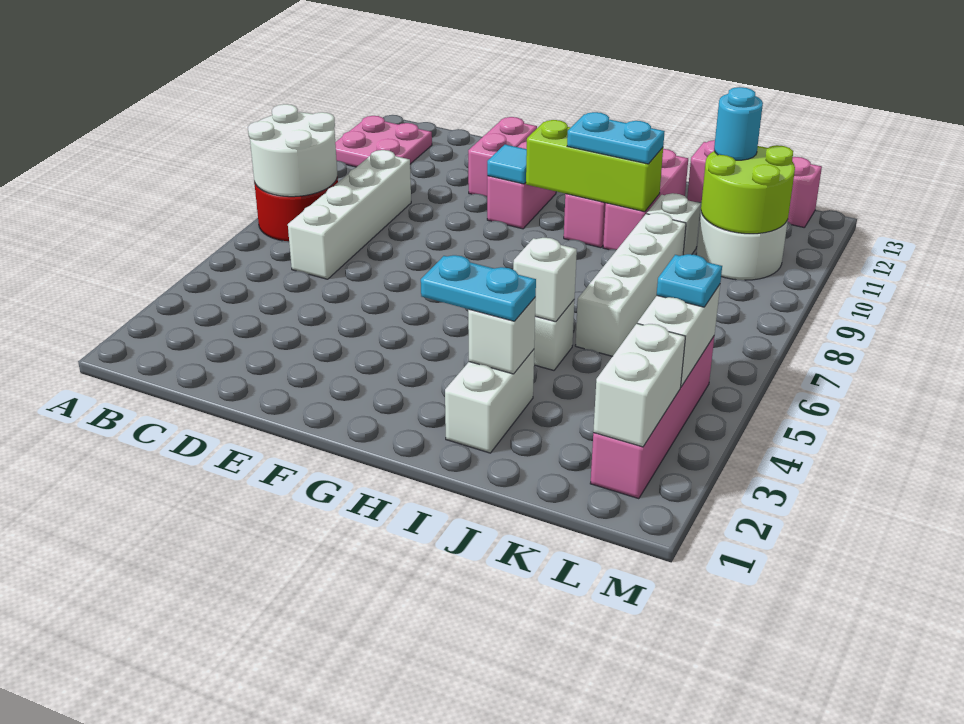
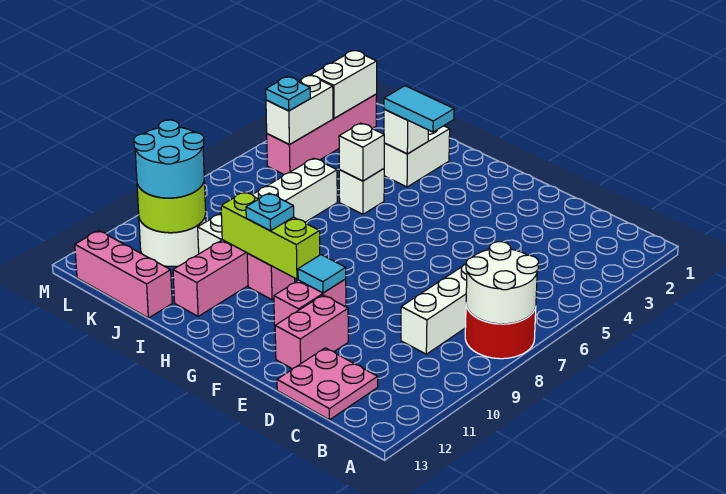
pink plate A11:B12 level 1 -> pink plate C12:D13 level 1
cyan plate H3:I3 level 3 -> cyan tile H3:I3 level 3
cyan plate H10:I10 level 3 -> cyan plate H10 level 3
cyan round brick K11 level 3 -> cyan round brick K10:L11 level 3

